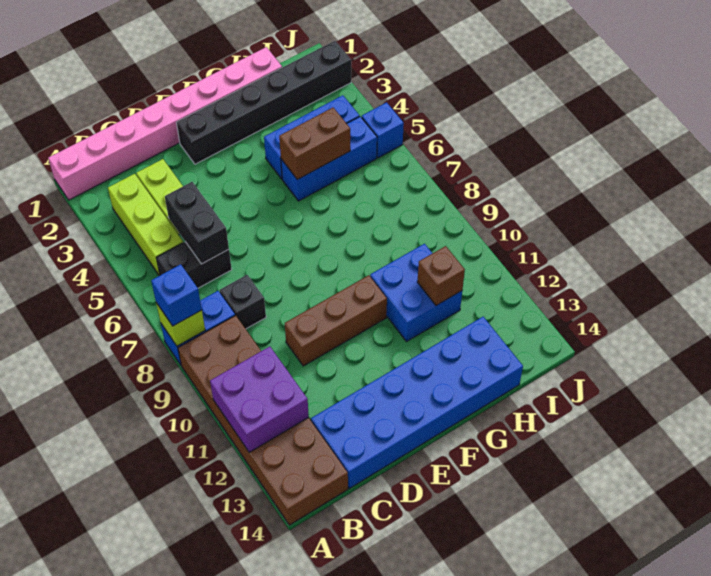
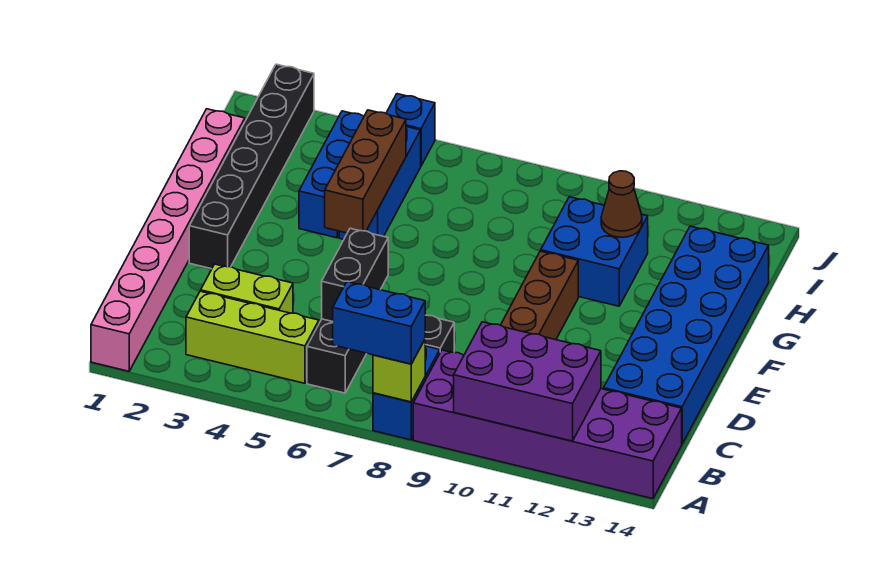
blue brick A8 level 3 -> blue brick A7:A8 level 3
brown brick A9:B14 level 1 -> purple brick A9:B14 level 1
purple brick A11:B12 level 2 -> purple brick A10:B12 level 2
black brick C5:C6 level 2 -> black brick C6:D6 level 2
brown brick G5:H5 level 2 -> brown brick F5:H5 level 2
brown brick H11 level 2 -> brown cone H11 level 2

